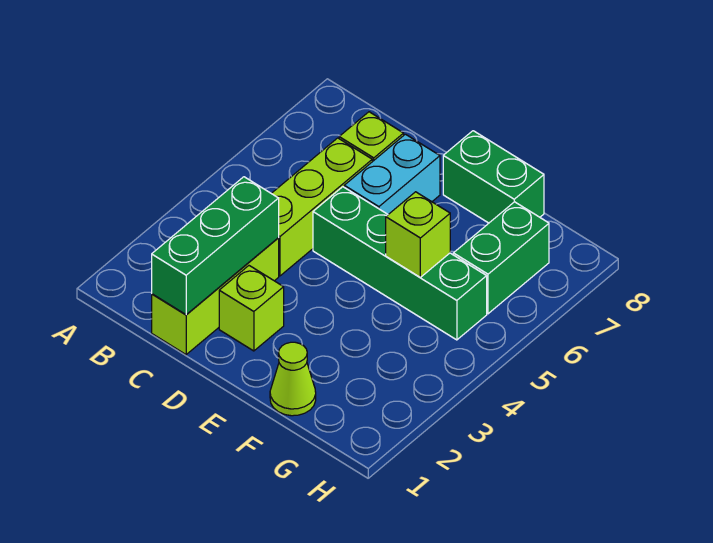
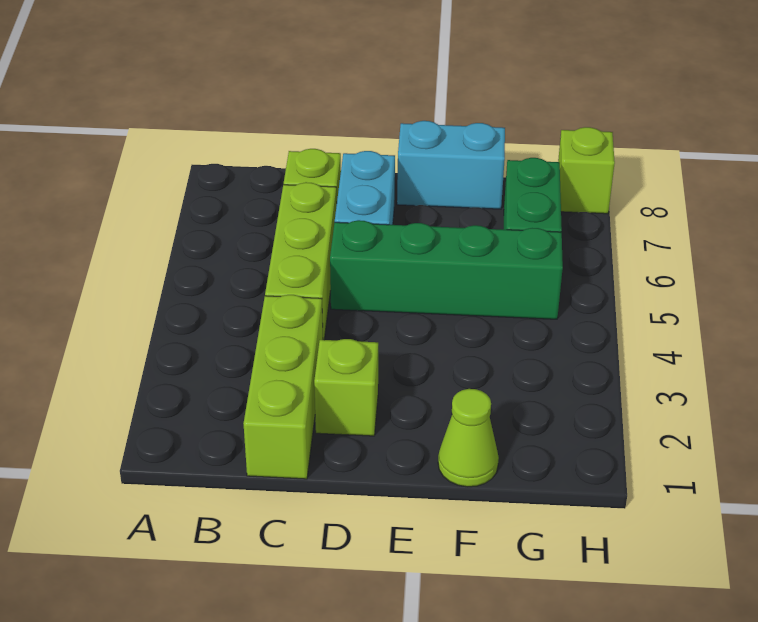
green brick C1:C3 level 2 -> none
green brick E8:F8 level 1 -> cyan brick E8:F8 level 1
lime brick F5 level 2 -> lime brick H8 level 1

